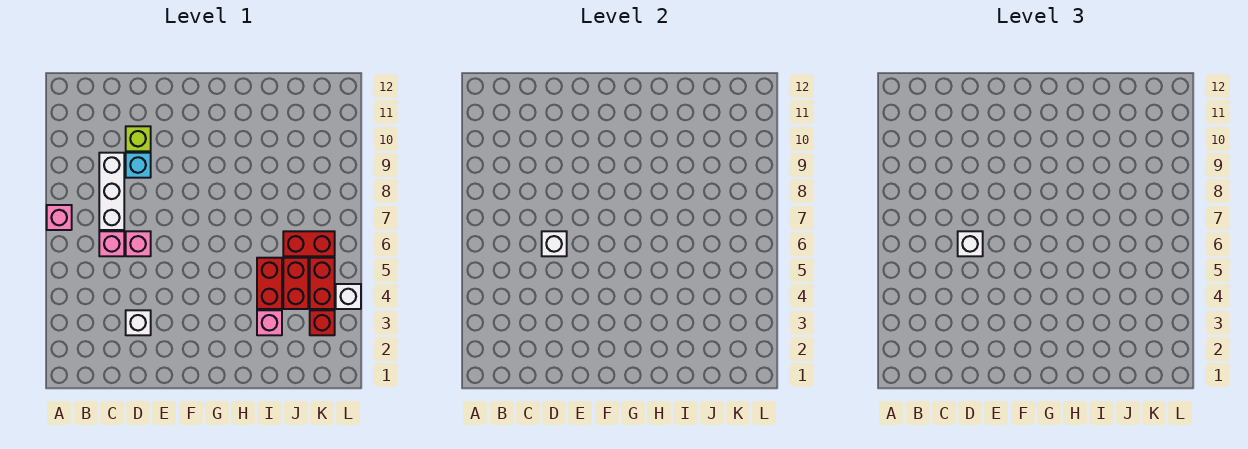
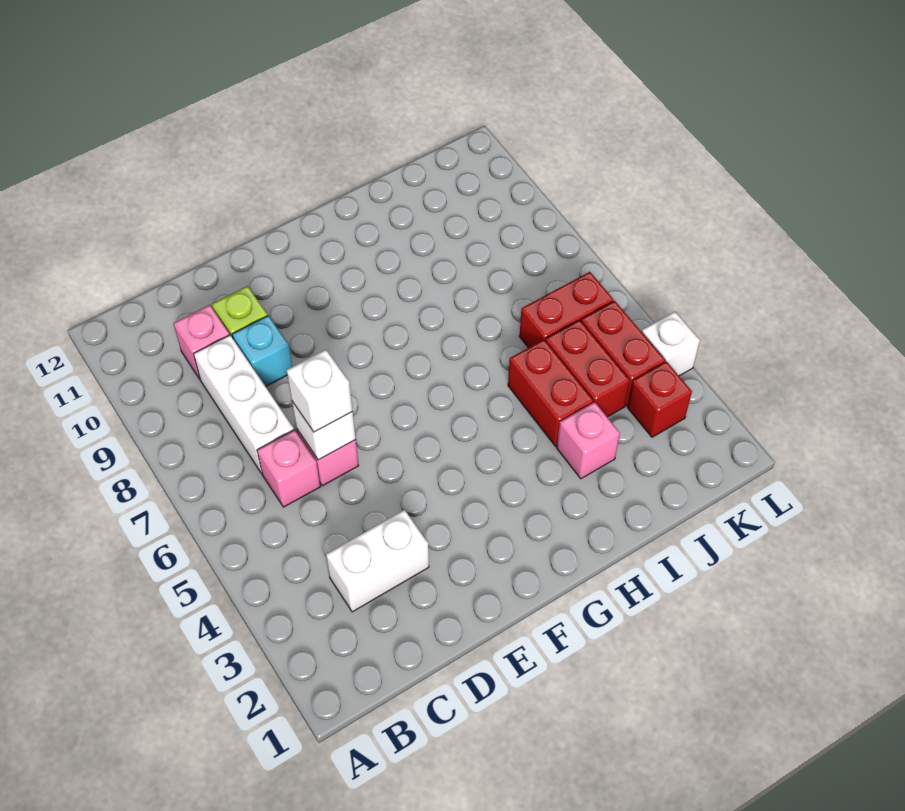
pink brick A7 level 1 -> pink brick C10 level 1
white brick D3 level 1 -> white brick C3:D3 level 1

